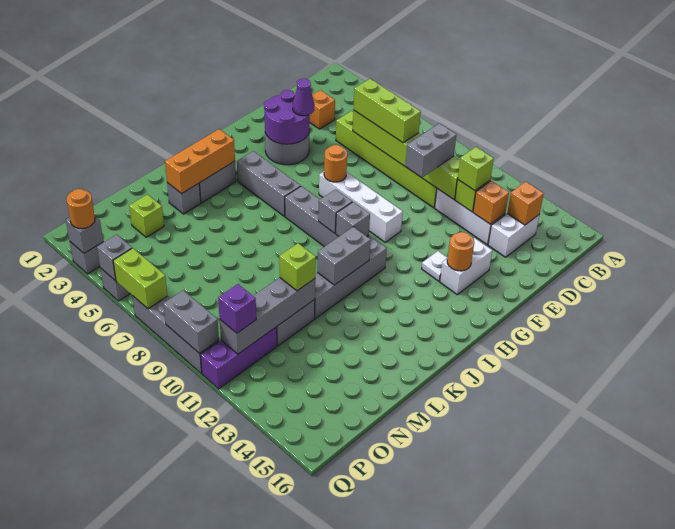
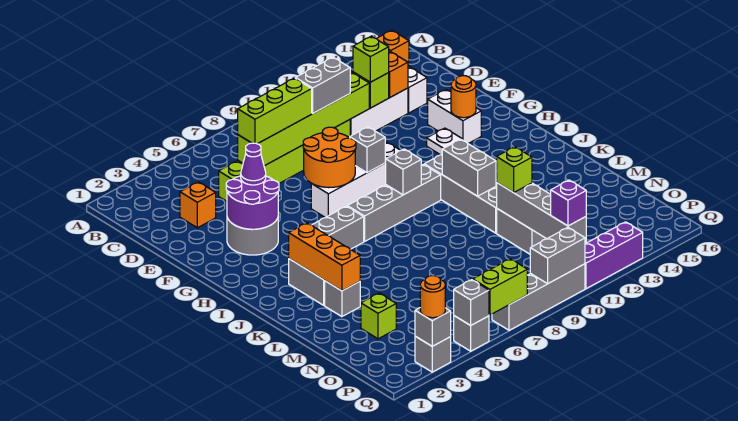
grey brick D10:E10 level 3 -> grey brick D9:D10 level 3
orange round brick G7 level 2 -> orange round brick F7:G8 level 2
grey brick I10 level 2 -> grey brick G9 level 2
purple brick O11:Q11 level 1 -> purple brick Q11:Q13 level 1

